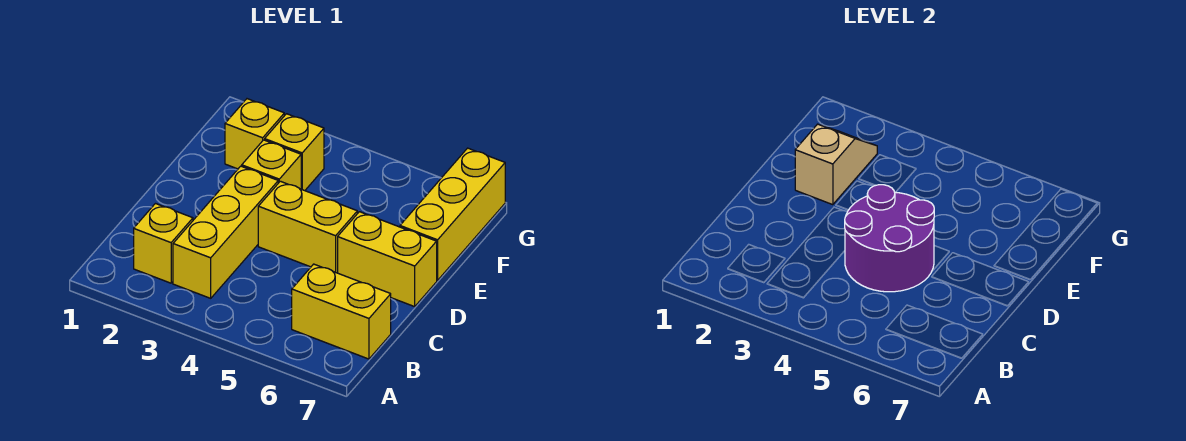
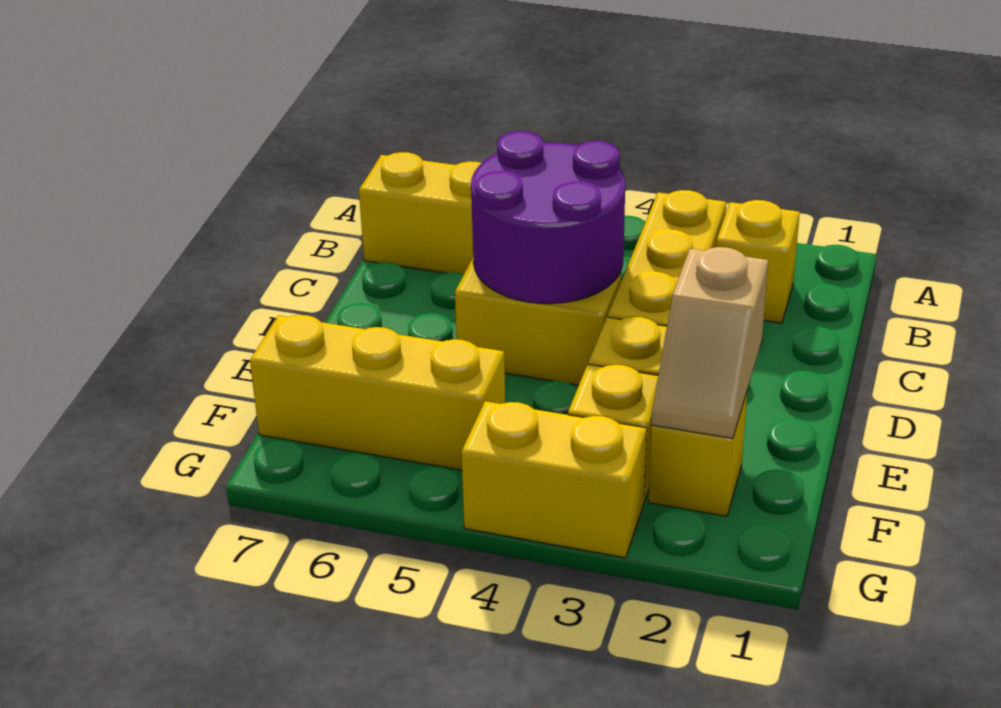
yellow brick D6:D7 level 1 -> yellow brick G3:G4 level 1
yellow brick E7:G7 level 1 -> yellow brick F5:F7 level 1

